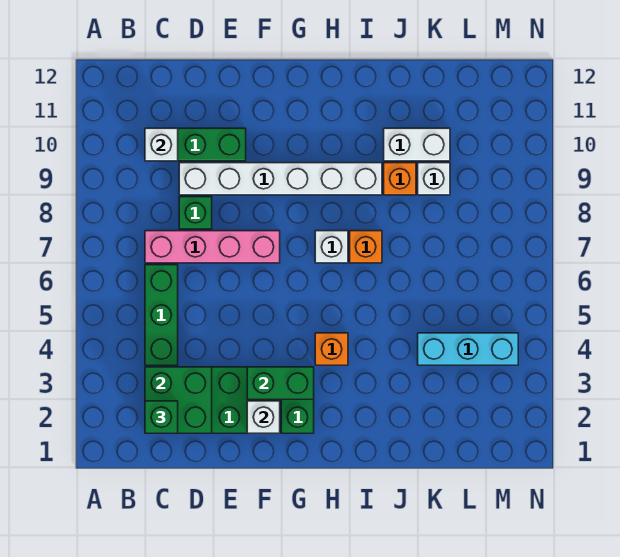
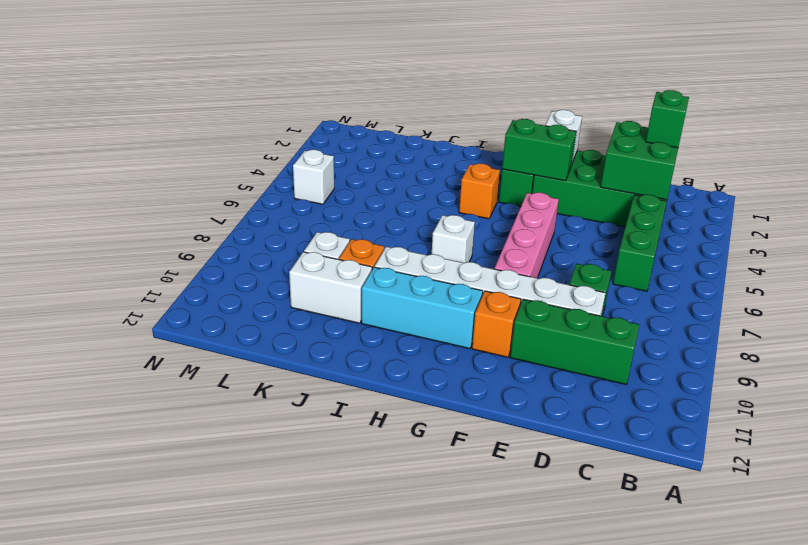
pink brick C7:F7 level 1 -> pink brick F5:F8 level 1
white brick C10 level 2 -> white brick M5 level 1
orange brick I7 level 1 -> orange brick F10 level 1
cyan brick K4:M4 level 1 -> cyan brick G10:I10 level 1

